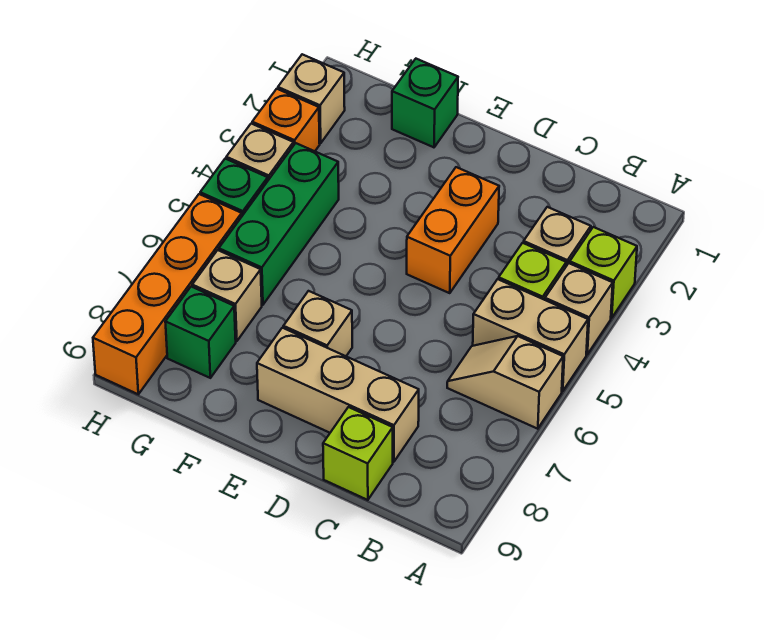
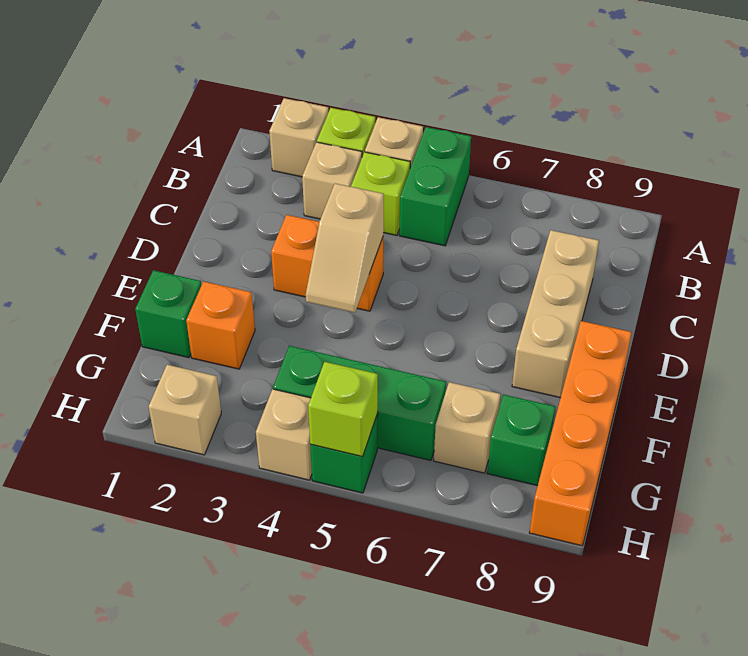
tan brick A5:B5 level 1 -> green brick A5:B5 level 1
tan slope A6:B6 level 1 top A -> tan slope D4:E4 level 2 top D
lime brick C9 level 1 -> lime brick H5 level 2
tan brick E7 level 1 -> tan brick A2 level 1
orange brick H3 level 1 -> orange brick F2 level 1
orange brick H6:H9 level 1 -> orange brick E9:H9 level 1

